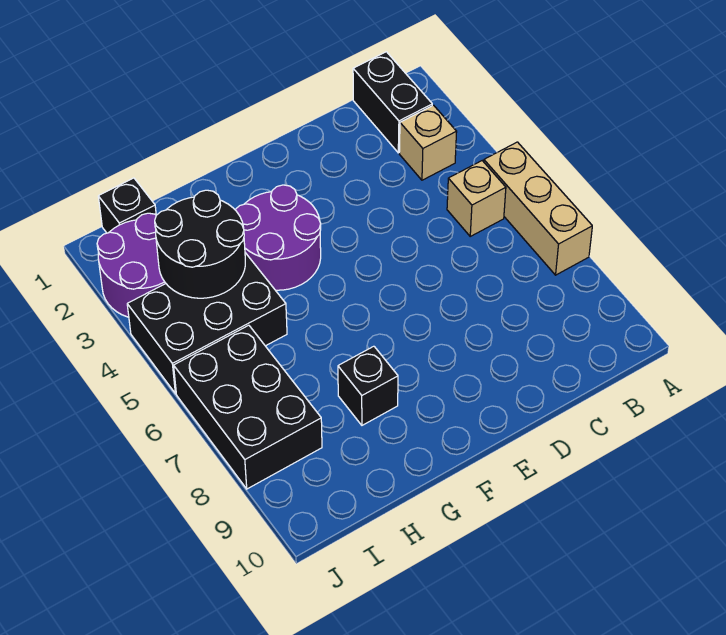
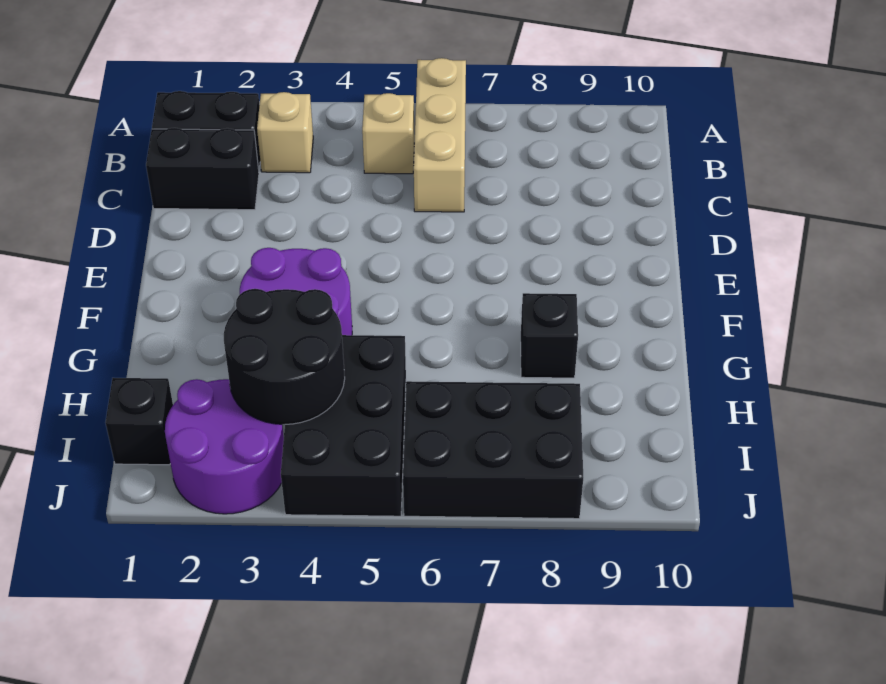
tan brick A5:A7 level 1 -> tan brick A6:C6 level 1
none -> black brick C1:C2 level 1

